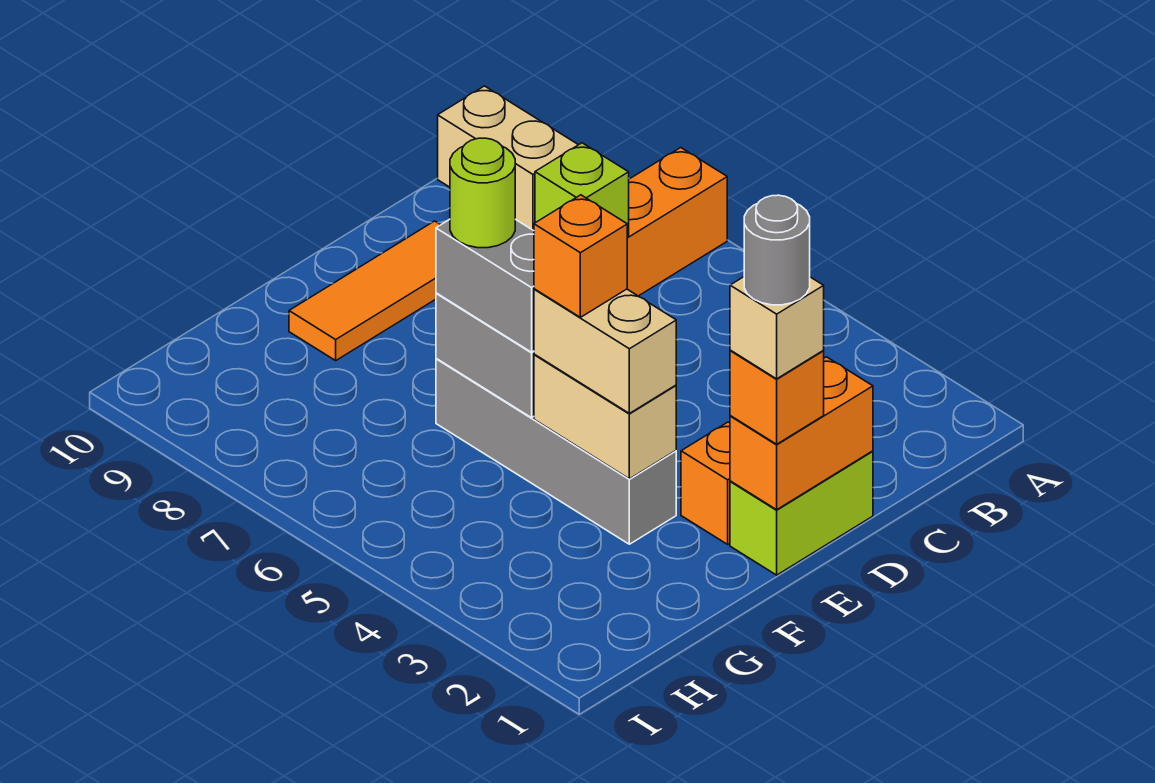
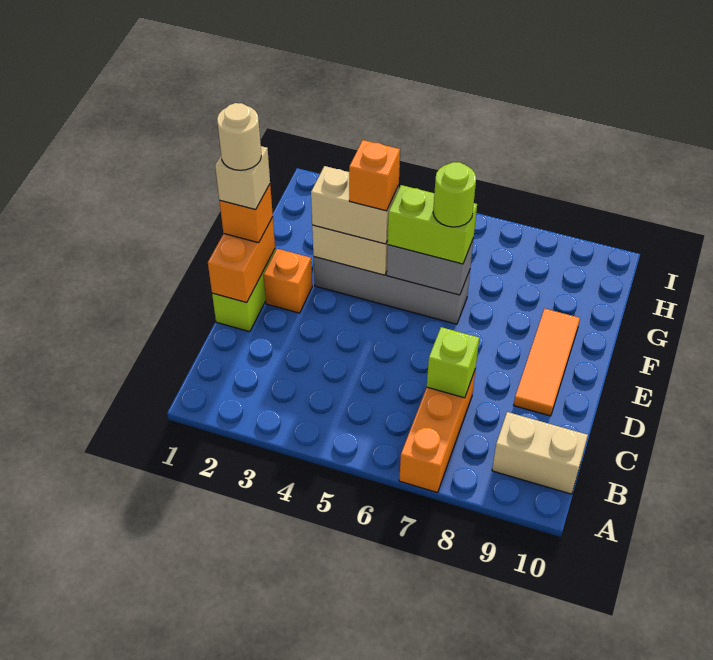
grey round brick E1 level 5 -> tan round brick E1 level 5
grey brick F5:F6 level 3 -> lime brick F5:F6 level 3

